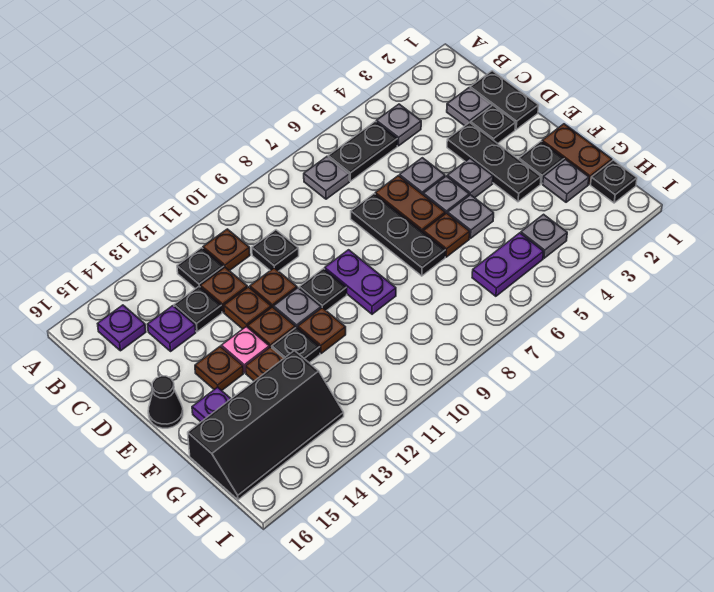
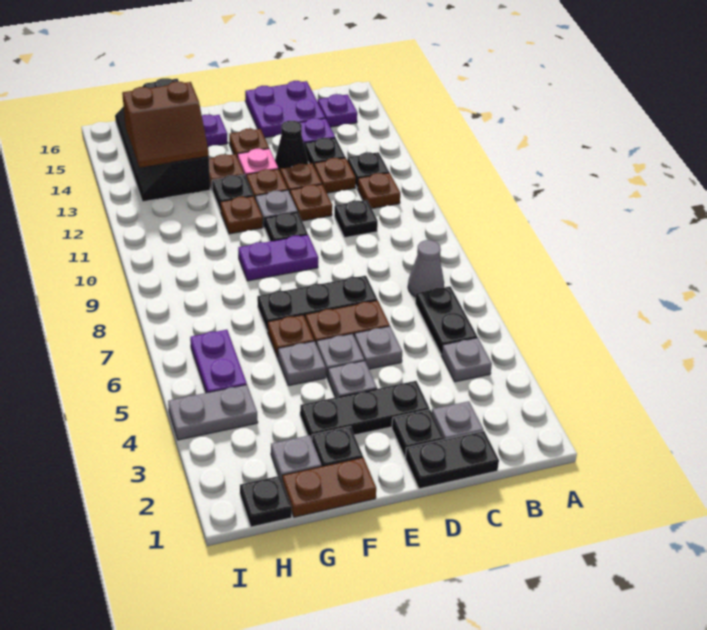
grey plate B7 level 1 -> grey cone B7 level 1
none -> purple plate C15:D16 level 1
black cone E16 level 1 -> black cone D13 level 1
none -> brown slope G13:H14 level 2 top 14
grey plate H4 level 1 -> grey plate H4:I4 level 1

